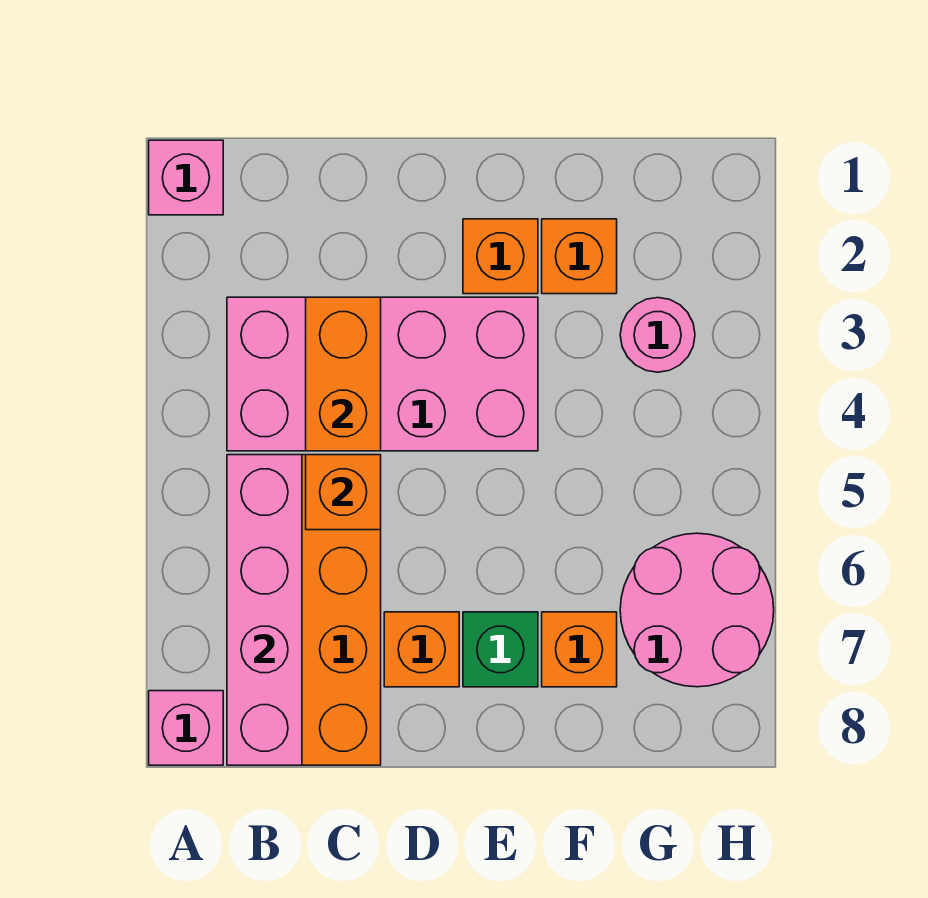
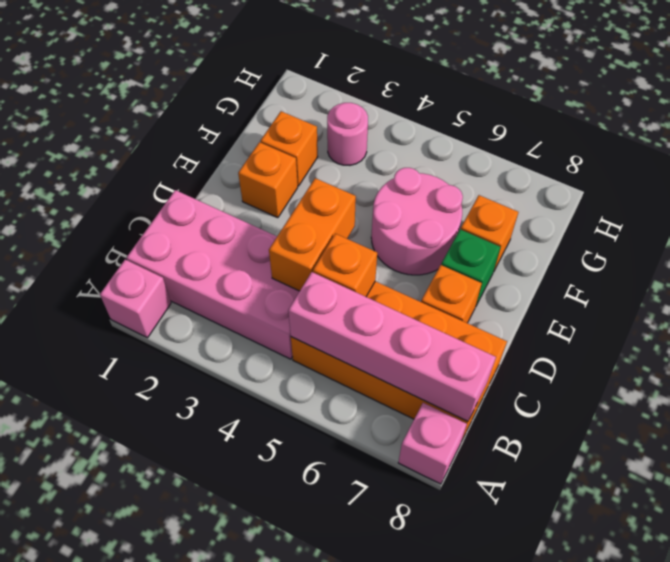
pink brick B3:E4 level 1 -> pink brick B1:C4 level 1
orange brick C3:C4 level 2 -> orange brick C4:D4 level 2
pink round brick G6:H7 level 1 -> pink round brick E5:F6 level 1

